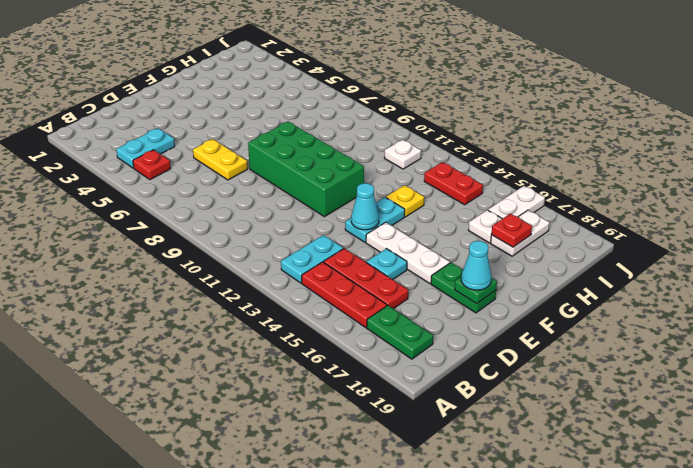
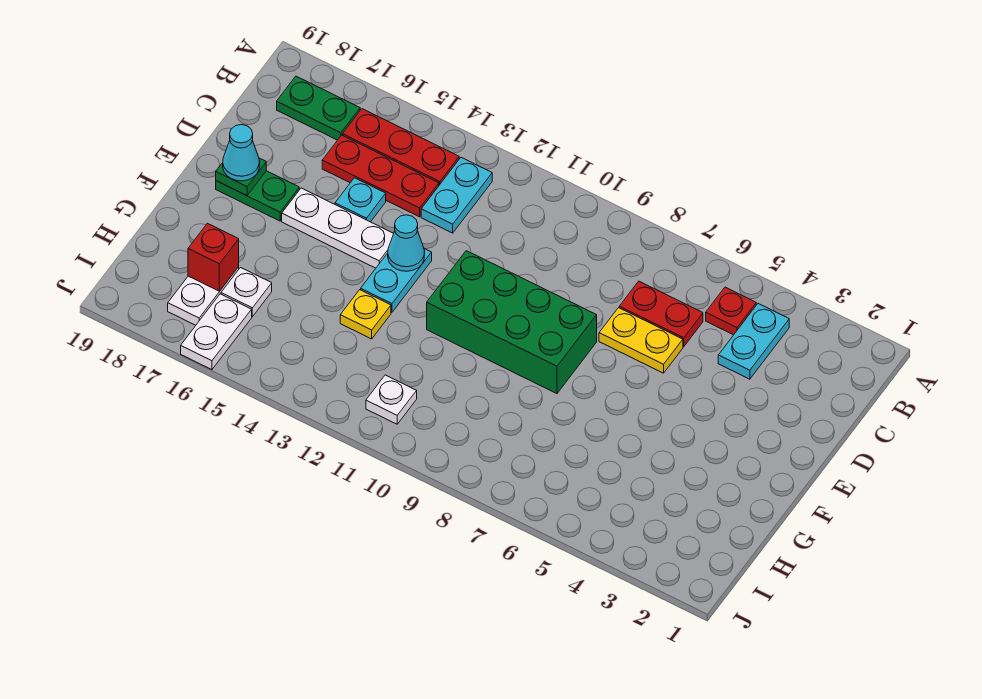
red plate H17 level 2 -> red brick H17 level 2
red plate I13:I14 level 1 -> red plate C6:C7 level 1

